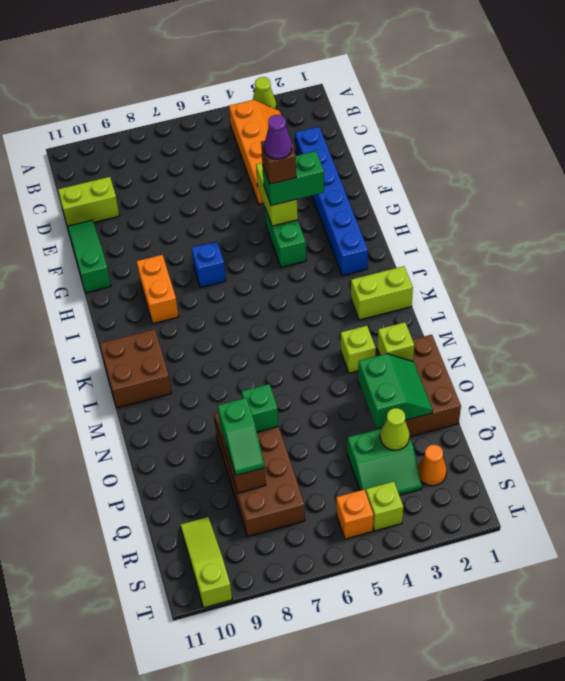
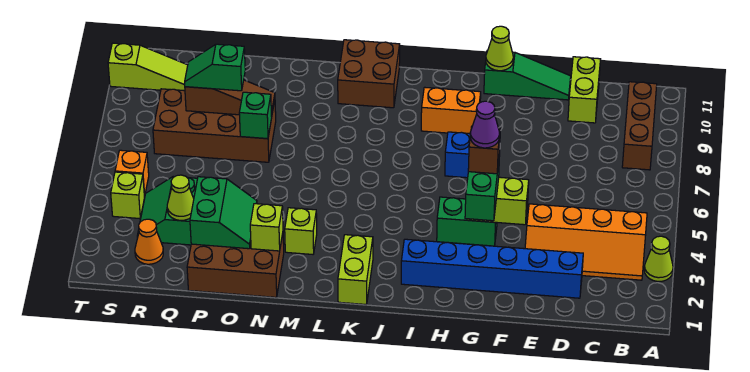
none -> brown brick B8:B10 level 1
none -> lime cone G11 level 2
green slope O2:P3 level 2 top 3 -> green slope O2:P3 level 2 top P

